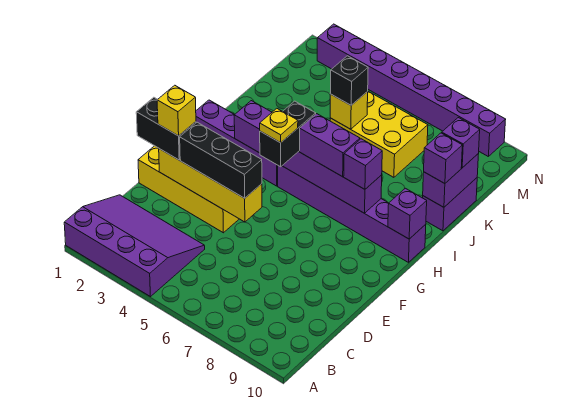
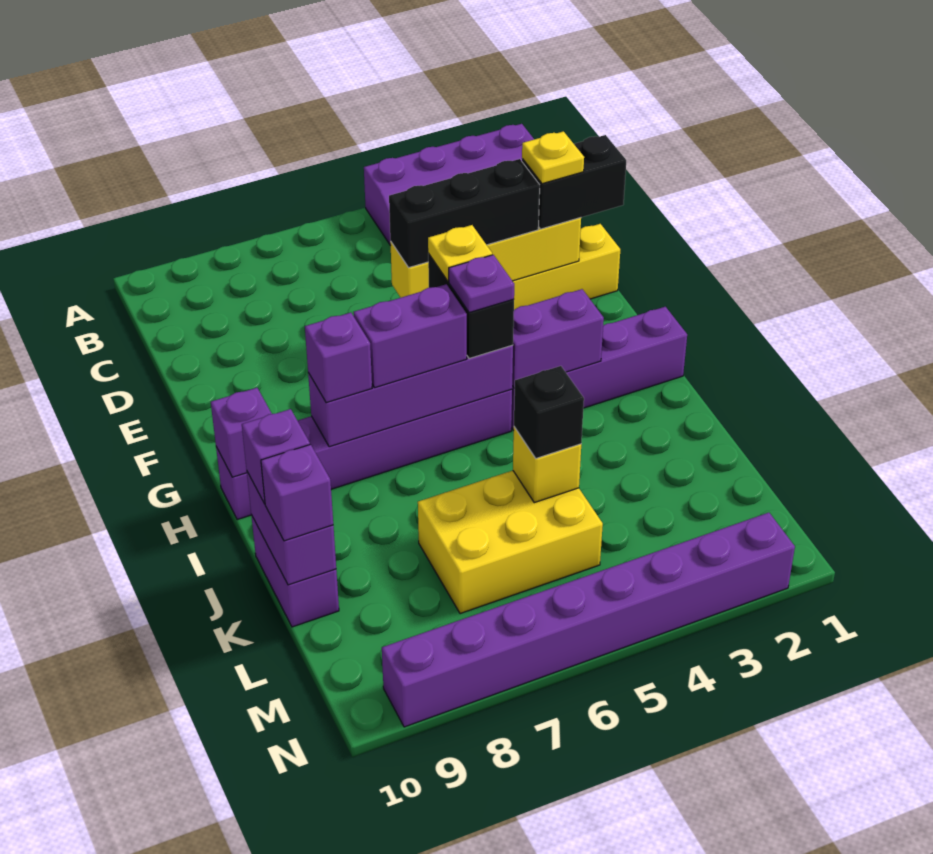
yellow brick E2 level 4 -> yellow plate E2 level 4
none -> purple plate H5 level 4

